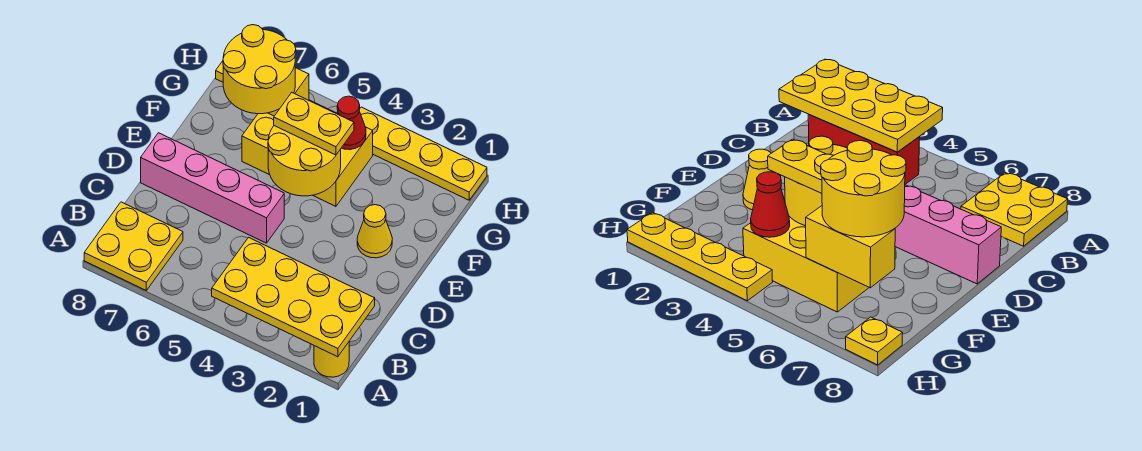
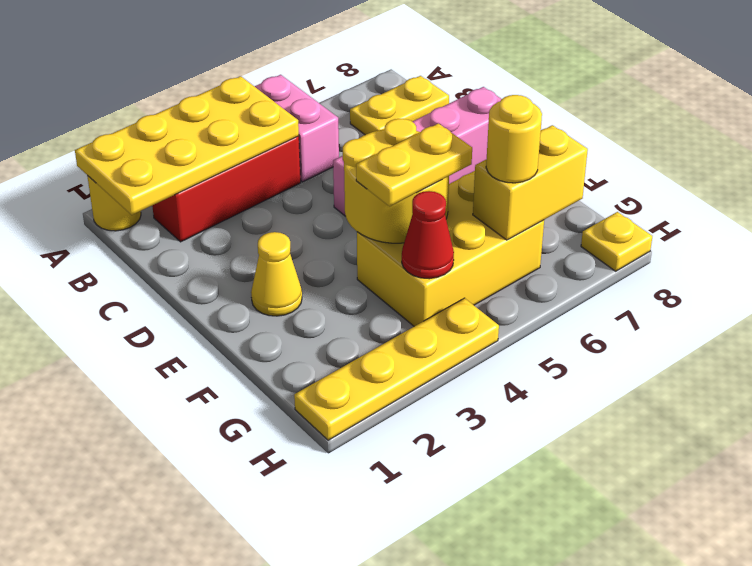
none -> pink brick A5:B5 level 1
yellow plate A7:B8 level 1 -> yellow plate B7:B8 level 1
yellow round brick F6:G7 level 3 -> yellow round brick G6 level 3

